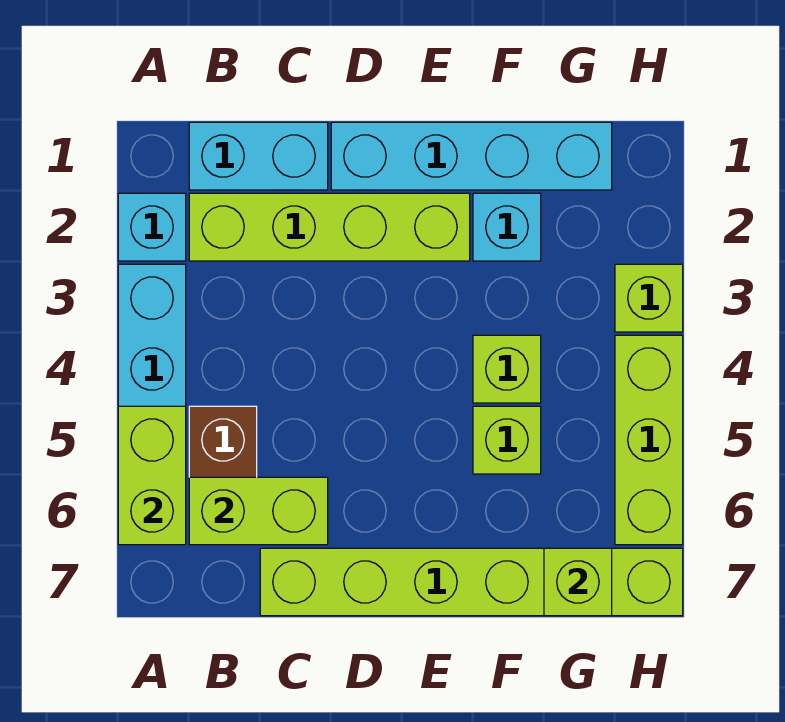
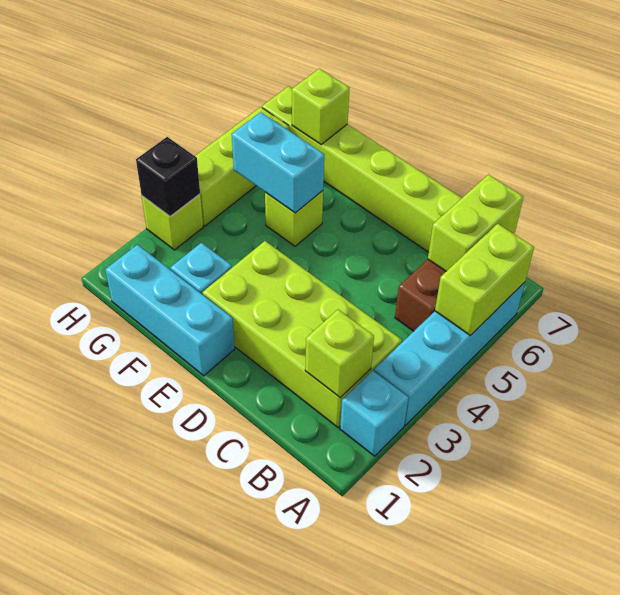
cyan brick B1:C1 level 1 -> cyan brick F5:G5 level 2
lime brick B2:E2 level 1 -> lime brick B2:E3 level 1
lime brick B6:C6 level 2 -> lime brick B6:B7 level 2
cyan brick D1:G1 level 1 -> cyan brick E1:G1 level 1
lime brick F4 level 1 -> lime brick B2 level 2
none -> black brick H3 level 2

